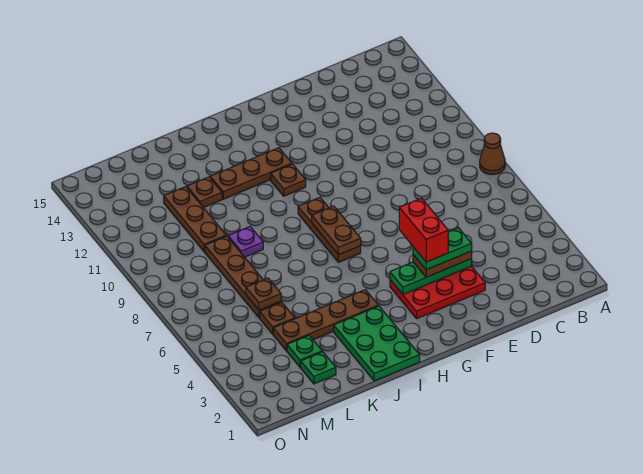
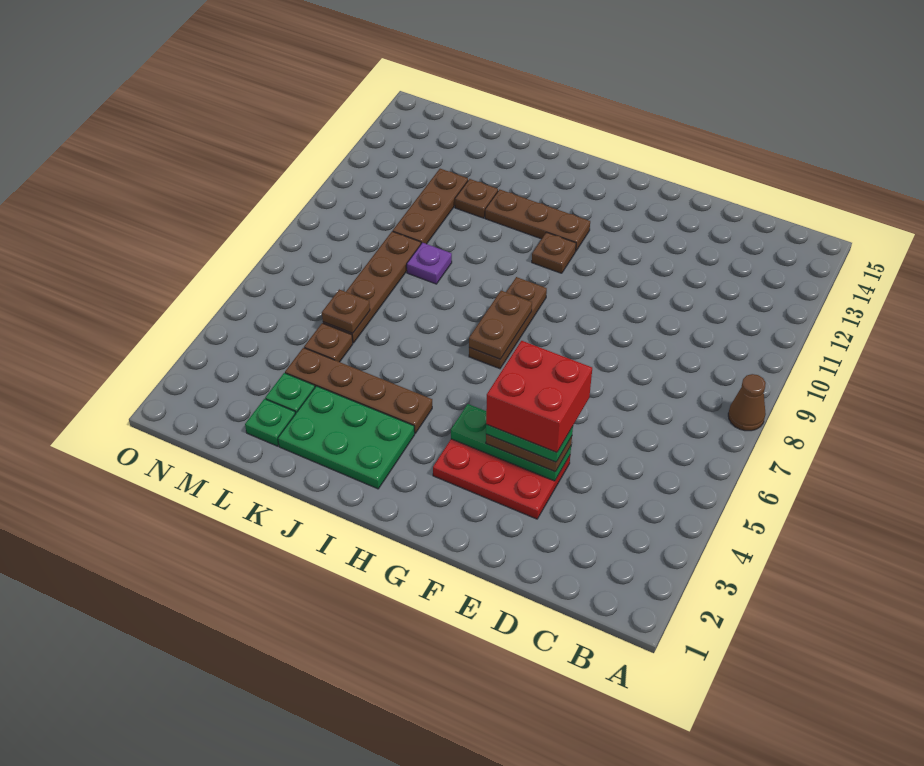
red brick F4:F5 level 5 -> red brick E4:F5 level 5
green plate I1:J3 level 1 -> green plate I2:K3 level 1

